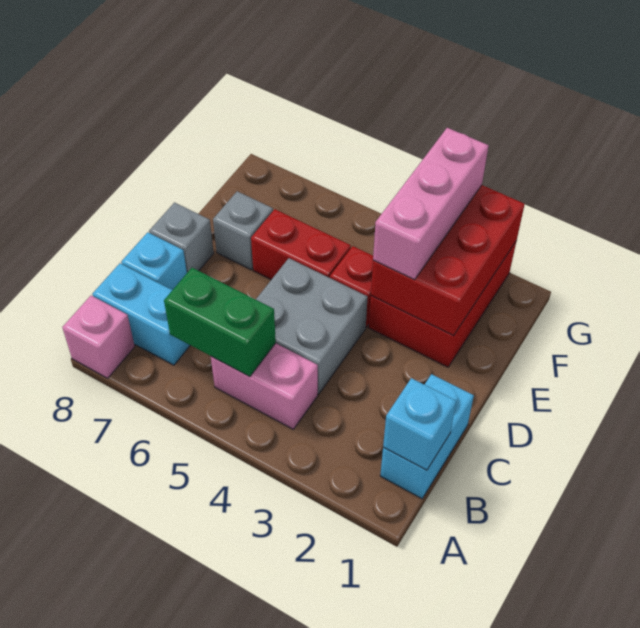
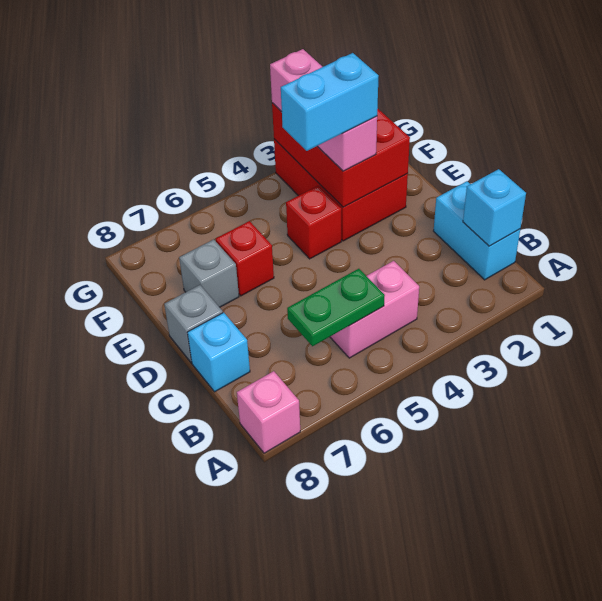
green brick B5:B6 level 2 -> green plate B5:B6 level 2
cyan brick B7:B8 level 1 -> cyan brick E3:E4 level 4
grey brick C4:D5 level 1 -> none
red brick E5:E6 level 1 -> red brick E6 level 1

